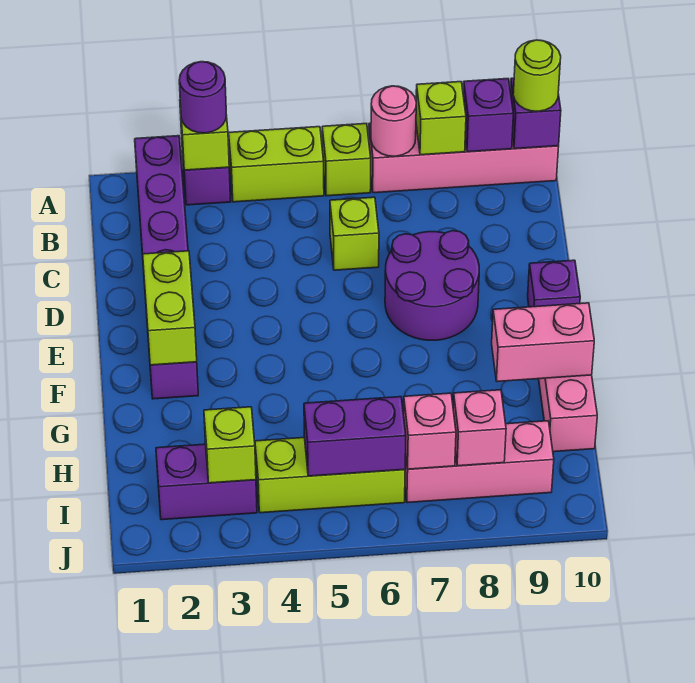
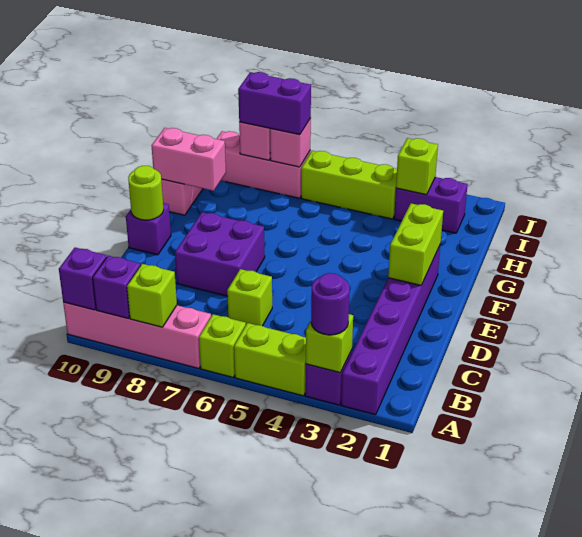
pink round brick A7 level 2 -> none
lime round brick A10 level 3 -> lime round brick E10 level 2
purple round brick D7:E8 level 1 -> purple brick D7:E8 level 1
purple brick I5:I6 level 2 -> purple brick I7:I8 level 3

